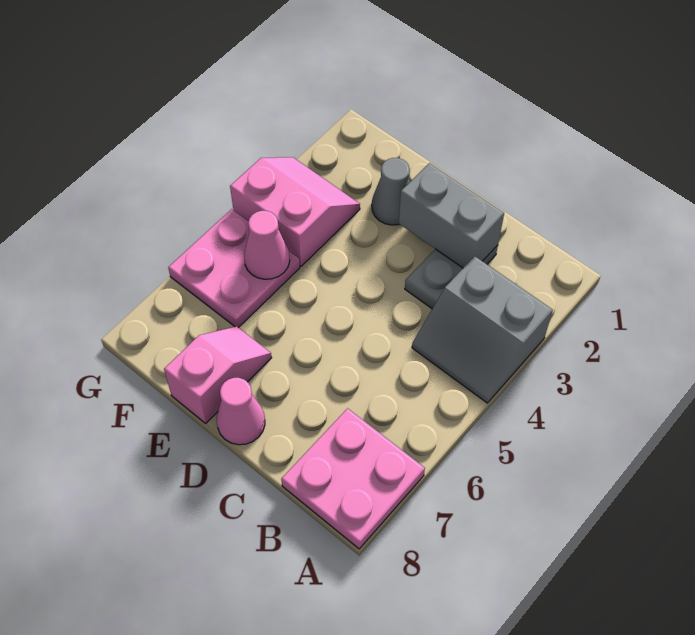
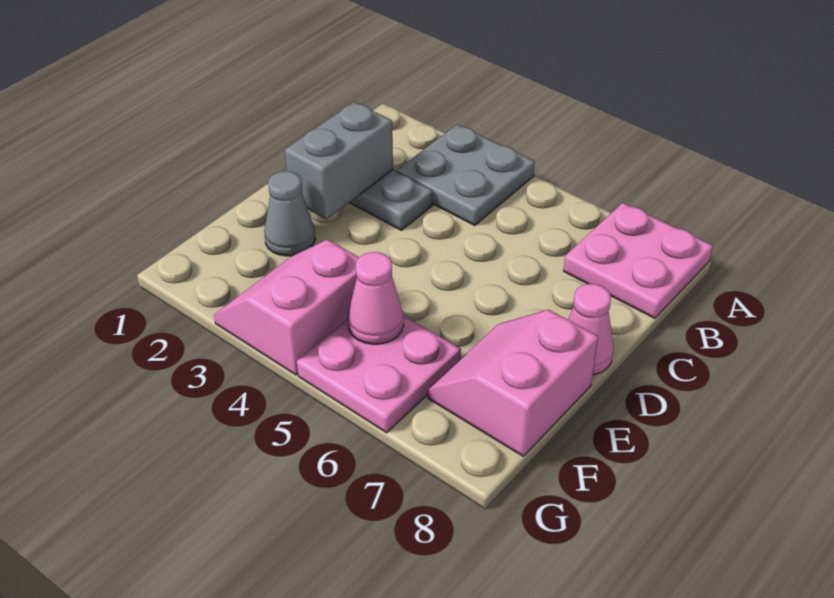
grey slope A3:B4 level 1 top 3 -> grey plate A3:B4 level 1
pink slope E7:E8 level 1 top 8 -> pink slope E7:F8 level 1 top 8

